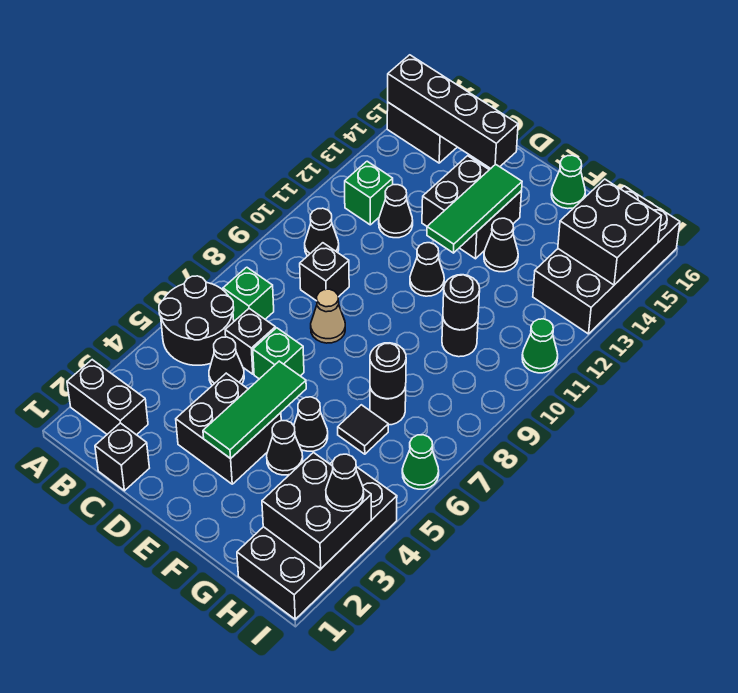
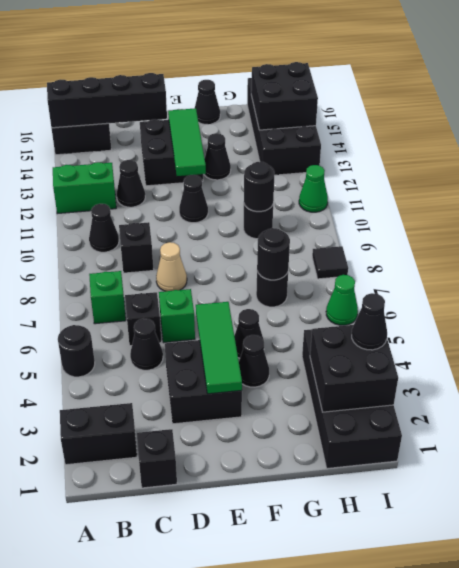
black round brick A5:B6 level 1 -> black round brick A5 level 1
green brick B12 level 1 -> green brick A12:B12 level 1
green cone F16 level 1 -> black cone F16 level 1
black tile G6 level 1 -> black tile I8 level 1

